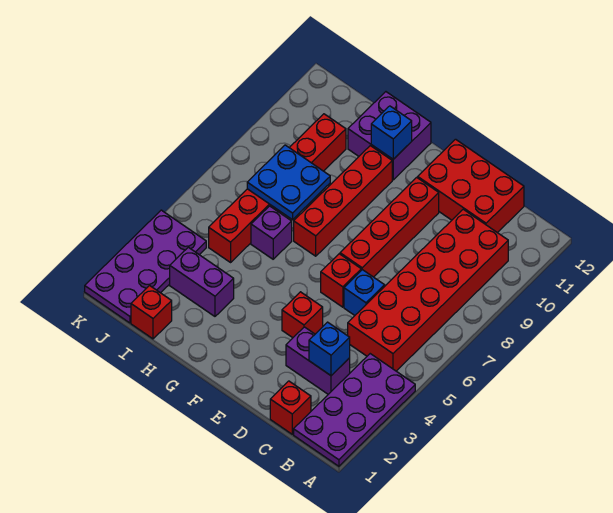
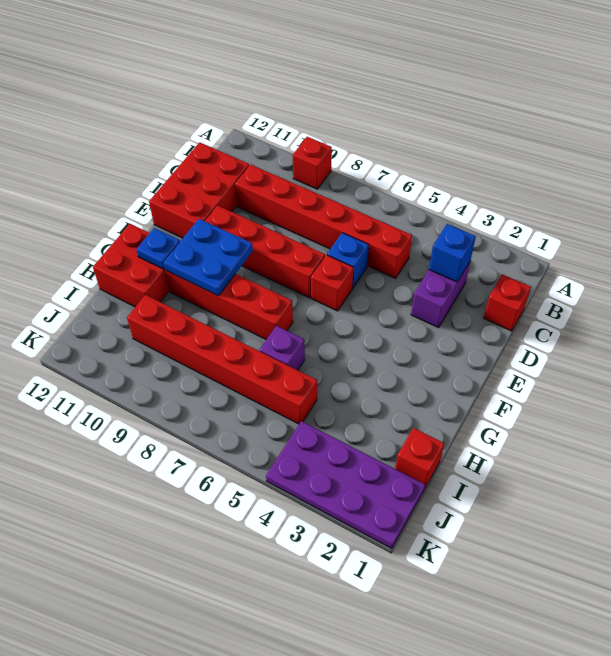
purple plate A1:B4 level 1 -> none
red brick B5:C10 level 1 -> red brick C5:C10 level 1
red brick E4 level 1 -> red brick A9 level 1
purple brick G11:H12 level 1 -> red brick G11:H12 level 1
blue brick G11 level 2 -> blue plate G11 level 2
purple brick H3:I3 level 1 -> none
blue plate H7:I8 level 2 -> blue plate F9:G10 level 2

